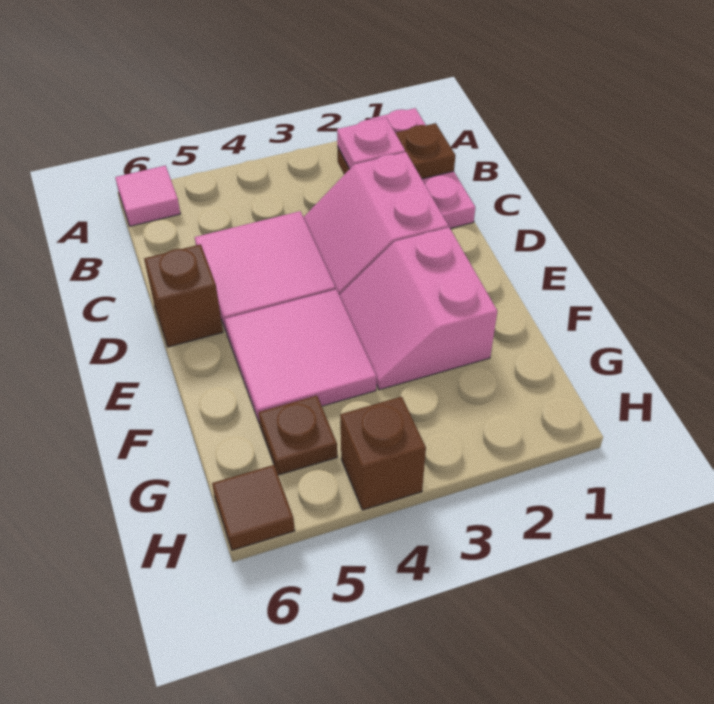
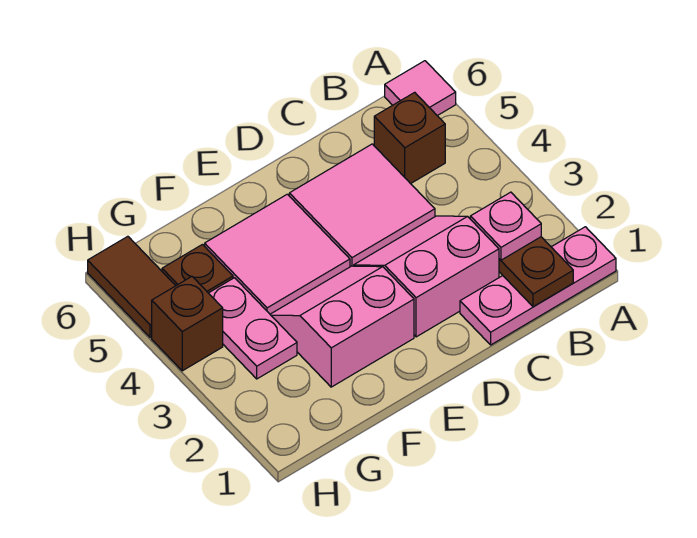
brown brick D6 level 1 -> brown brick B5 level 1
none -> pink plate G3:G4 level 1
brown tile H6 level 1 -> brown tile H5:H6 level 1

